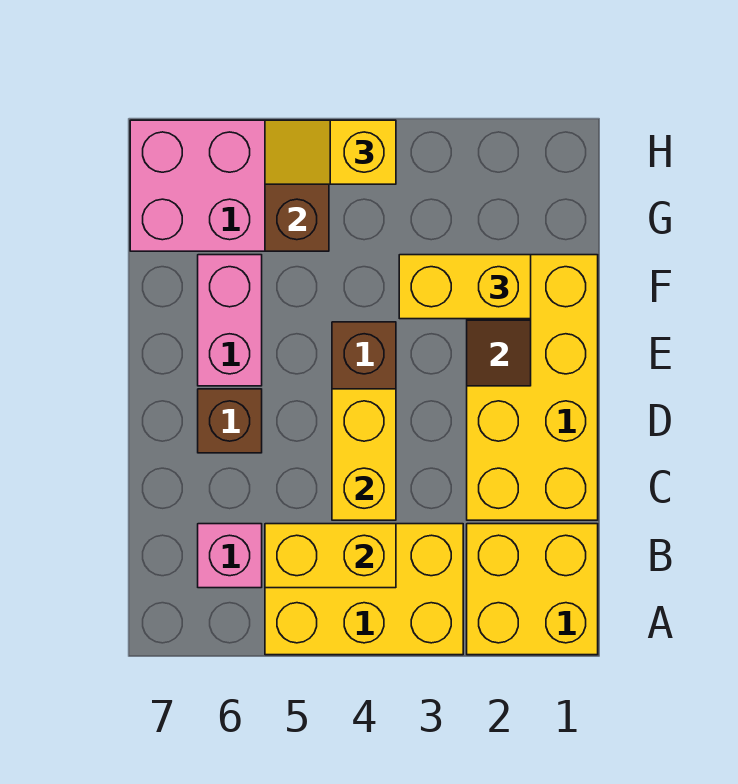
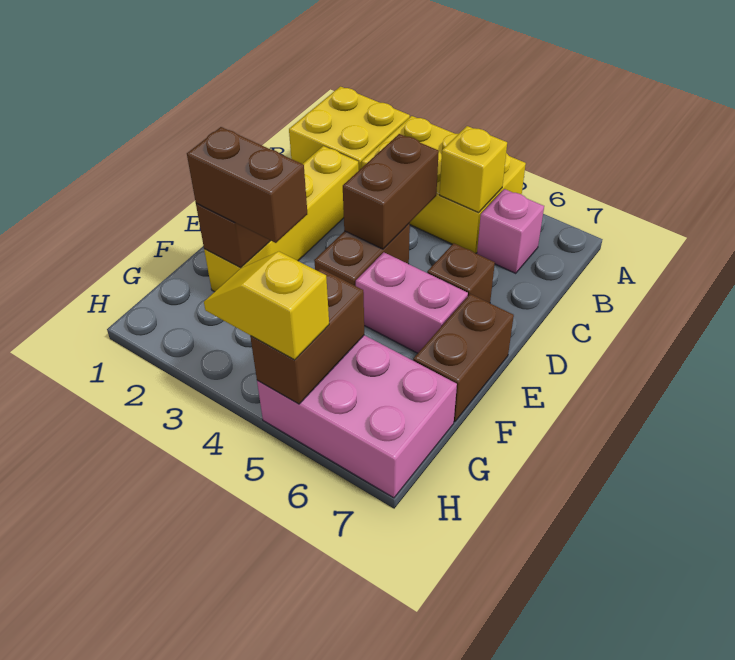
yellow brick B4:B5 level 2 -> yellow brick B5 level 2
yellow brick C1:F2 level 1 -> yellow brick C2:F2 level 1
yellow brick C4:D4 level 2 -> brown brick C4:D4 level 2
pink brick E6:F6 level 1 -> pink brick E5:E6 level 1
none -> brown brick E7:F7 level 1
yellow brick F2:F3 level 3 -> brown brick F2:F3 level 3
yellow slope H4:H5 level 3 top 4 -> yellow slope H4:H5 level 3 top 5

